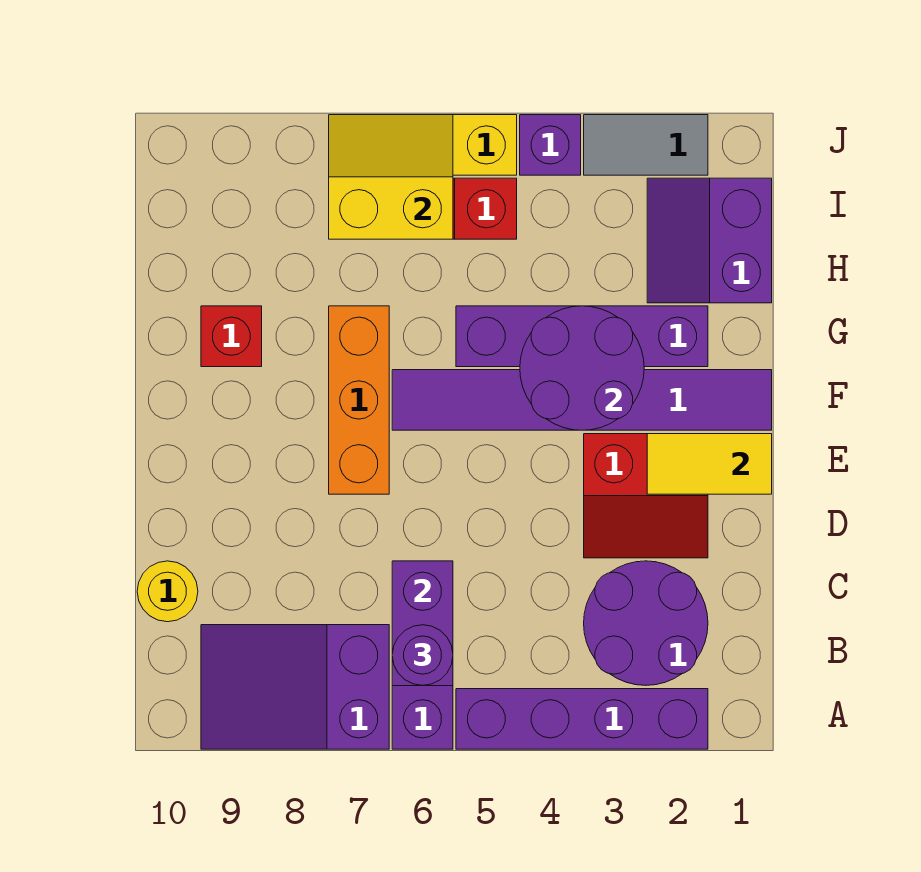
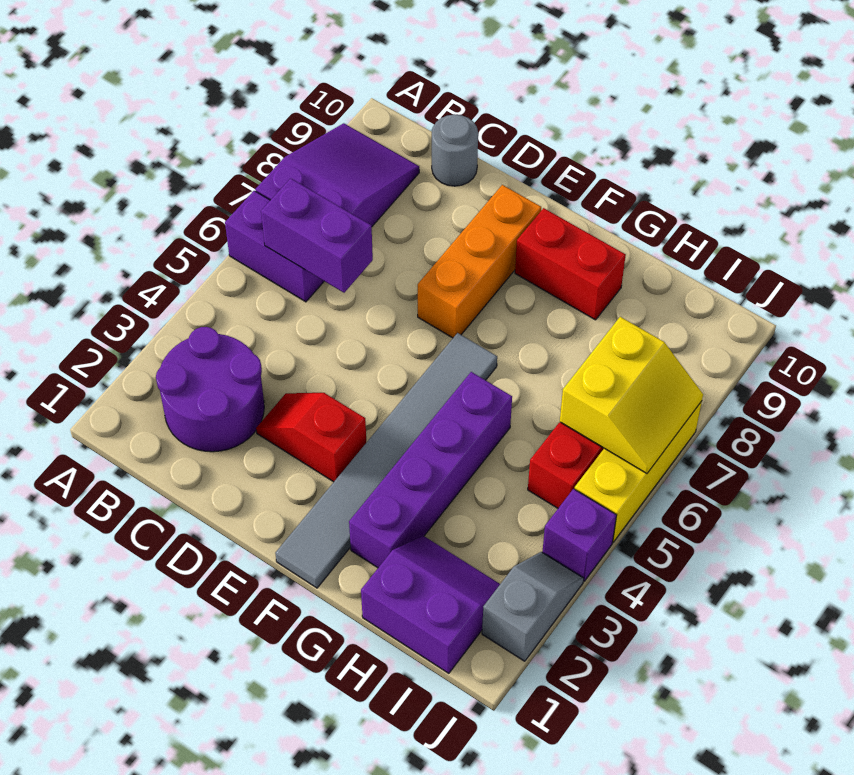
purple brick A2:A5 level 1 -> none
purple round brick B6 level 3 -> none
yellow round brick C10 level 1 -> grey round brick C10 level 1
red slope D2:E3 level 1 top E -> red slope D3:E3 level 1 top E
yellow tile E1:E2 level 2 -> none
orange brick E7:G7 level 1 -> orange brick E7:E9 level 1
purple tile F1:F6 level 1 -> grey tile F1:F6 level 1
purple round brick F3:G4 level 2 -> none
red brick G9 level 1 -> red brick F9:G9 level 1
grey tile J2:J3 level 1 -> grey slope J2:J3 level 1 top 2

